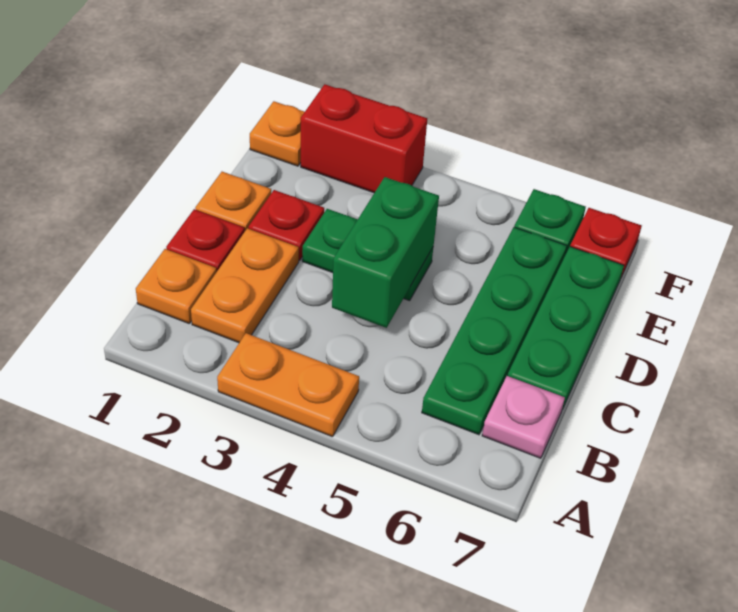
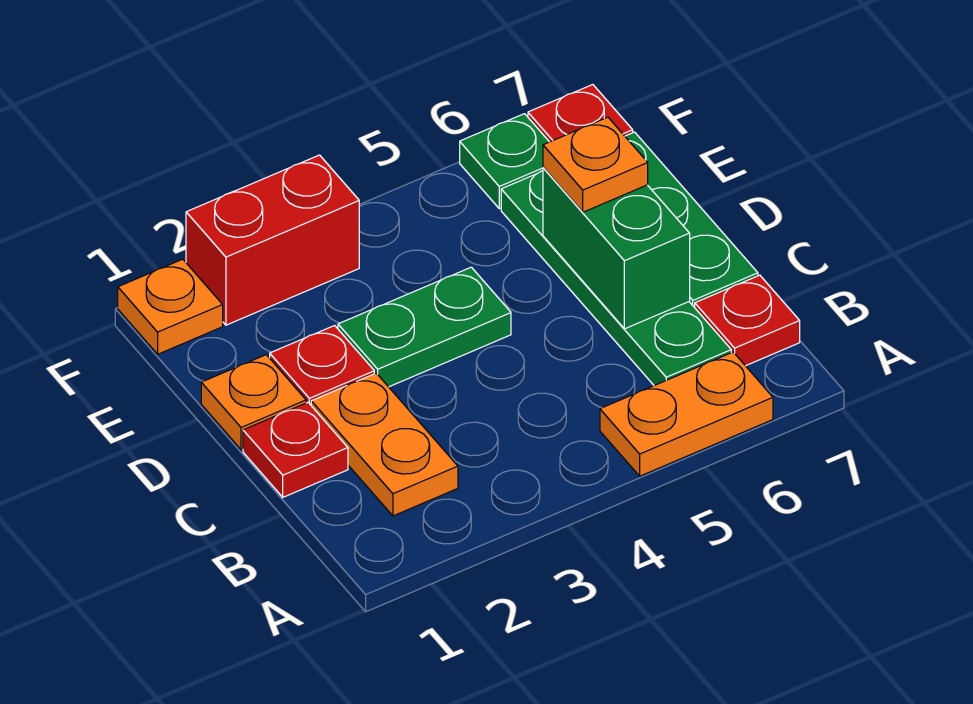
orange plate A3:A4 level 1 -> orange plate A5:A6 level 1
orange plate B1 level 1 -> orange plate D6 level 3
pink plate B7 level 1 -> red plate B7 level 1
green brick C4:D4 level 2 -> green brick C6:D6 level 2

